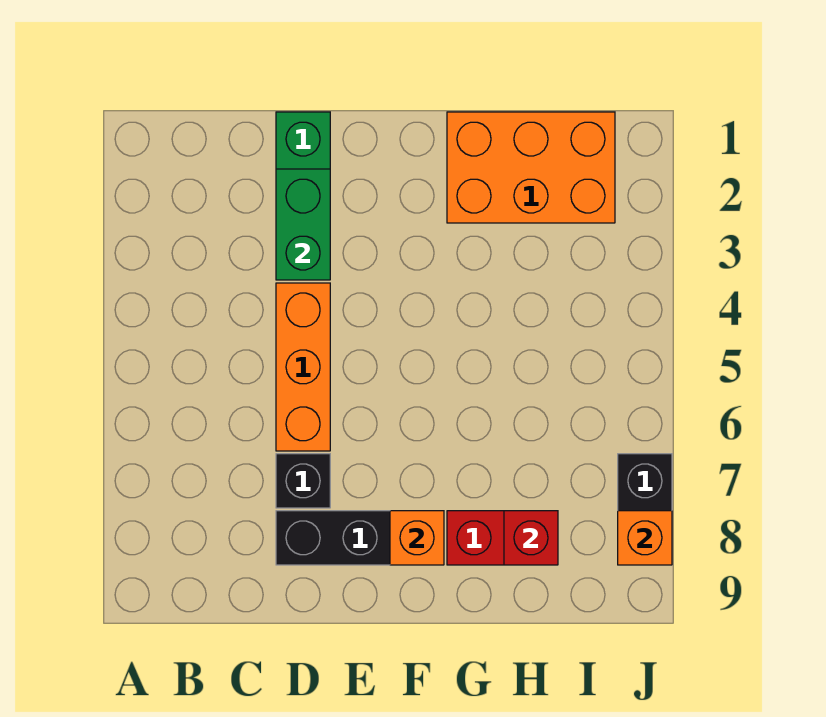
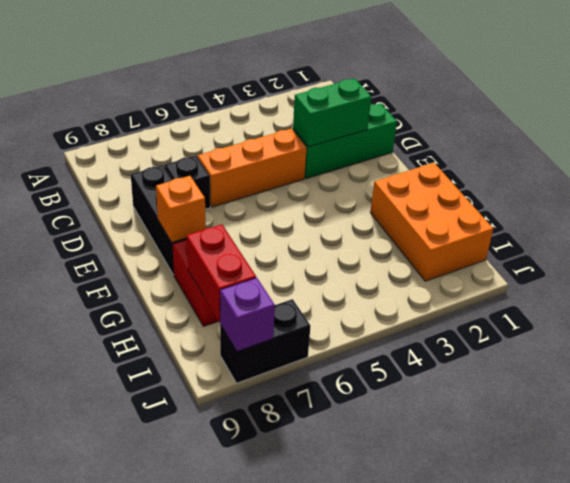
red brick H8 level 2 -> red brick H8:I8 level 2
orange brick J8 level 2 -> purple brick J8 level 2

